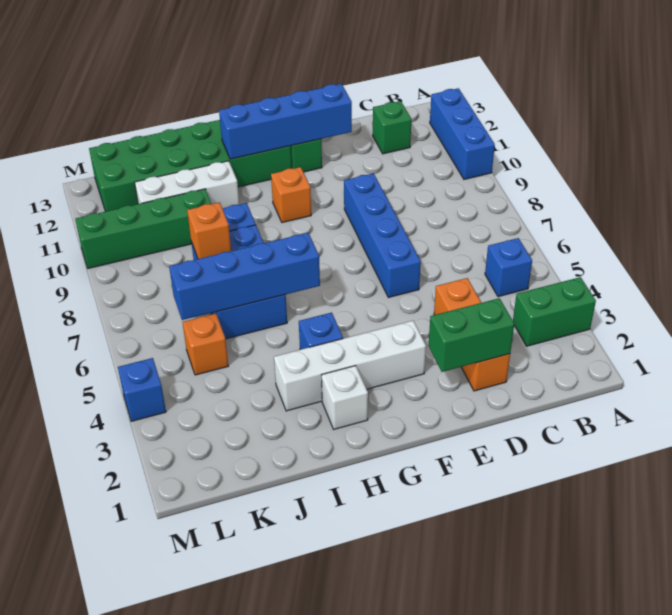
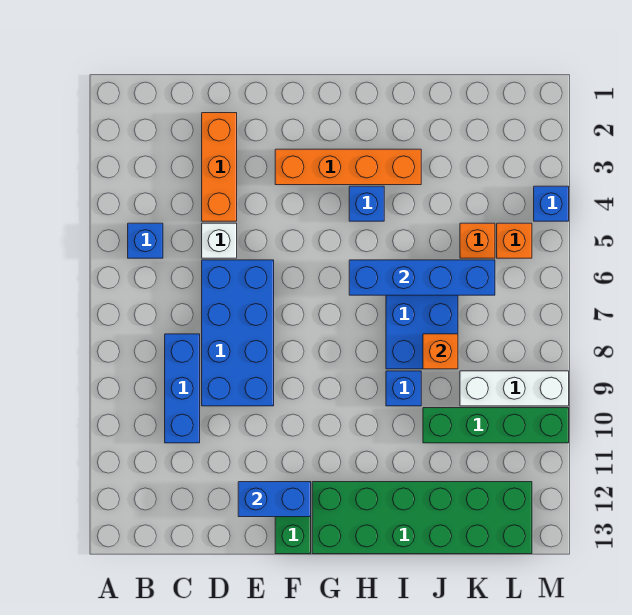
green brick A3:B3 level 1 -> none
blue brick A10:A12 level 1 -> blue brick C8:C10 level 1
green brick C12 level 1 -> none
green brick D2:E2 level 2 -> none
blue brick E6:E9 level 1 -> blue brick D6:E9 level 1
blue brick E12:H12 level 2 -> blue brick E12:F12 level 2
white brick F3:I3 level 1 -> orange brick F3:I3 level 1
orange brick G10 level 1 -> orange brick L5 level 1
white brick H2 level 1 -> white brick D5 level 1
white brick I11:K11 level 1 -> white brick K9:M9 level 1

